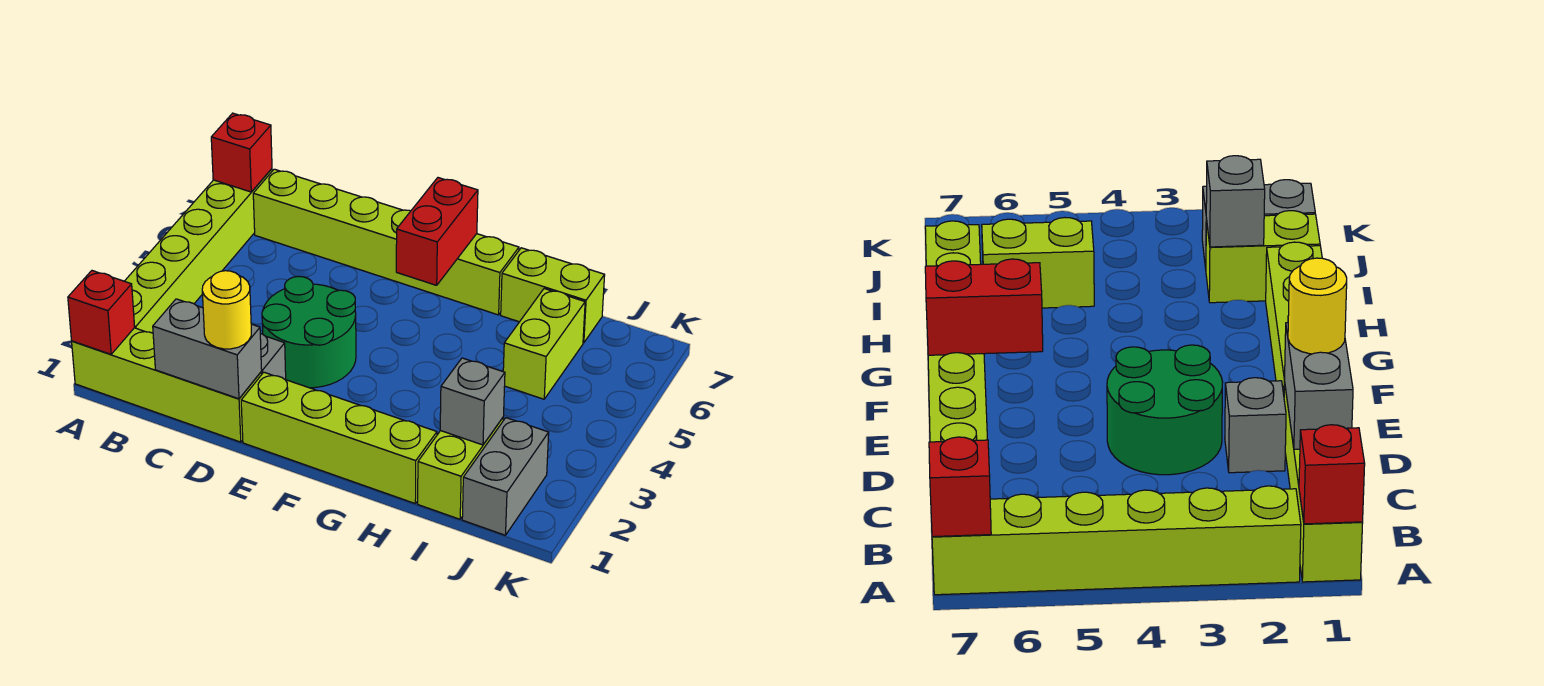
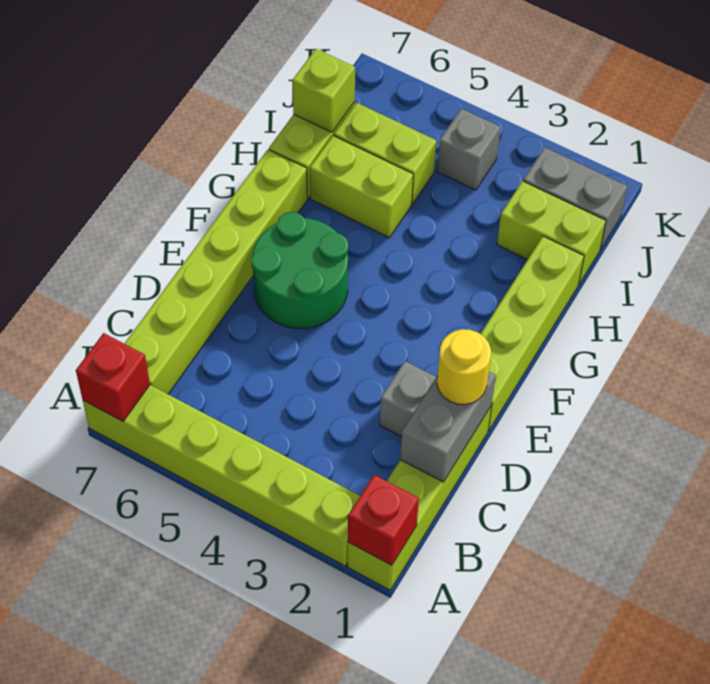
green round brick D3:E4 level 1 -> green round brick E5:F6 level 1
red brick F6:F7 level 2 -> none
none -> lime brick H5:H6 level 1
grey brick I2 level 2 -> grey brick J4 level 1
none -> lime brick I7 level 2

